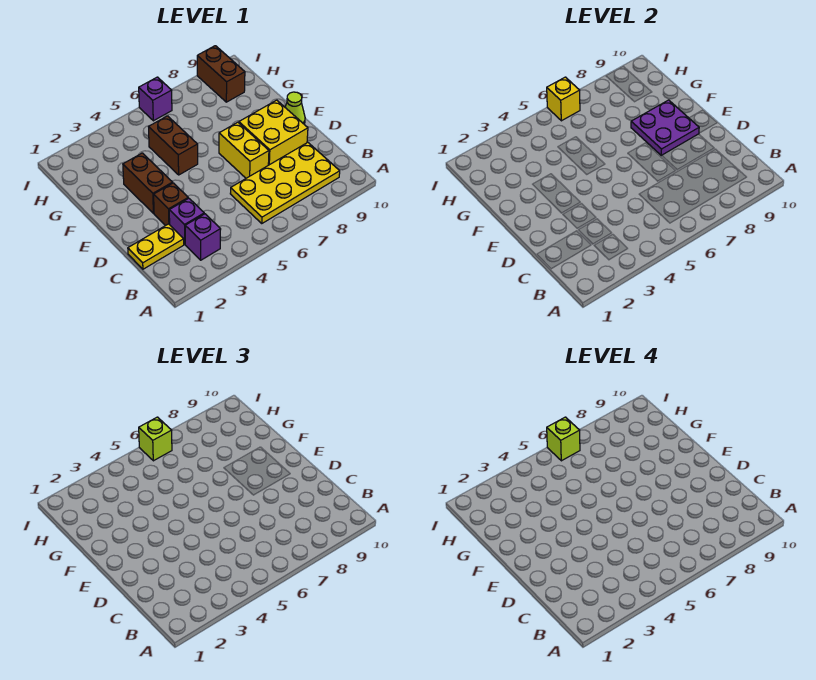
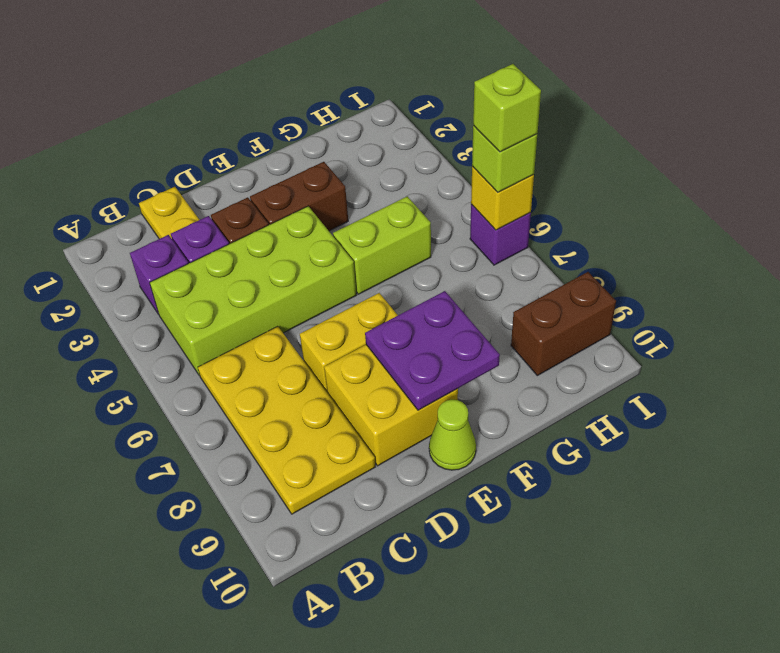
none -> lime brick B4:E5 level 1
brown brick F5:G5 level 1 -> lime brick F5:G5 level 1

